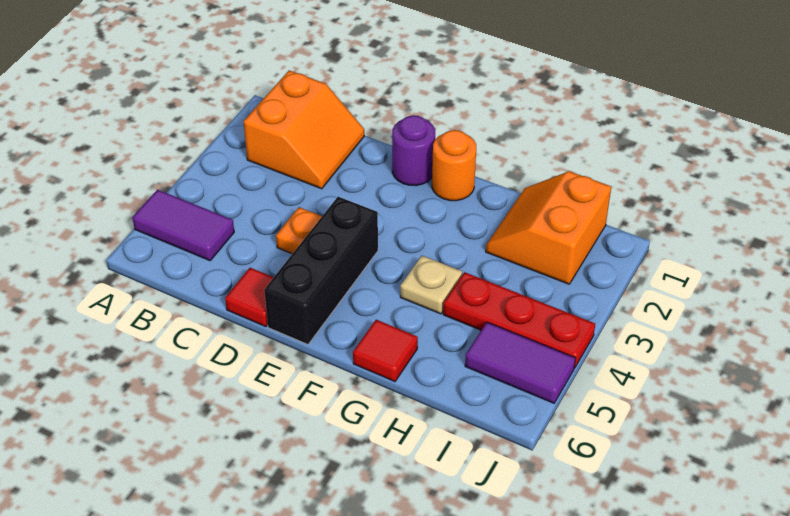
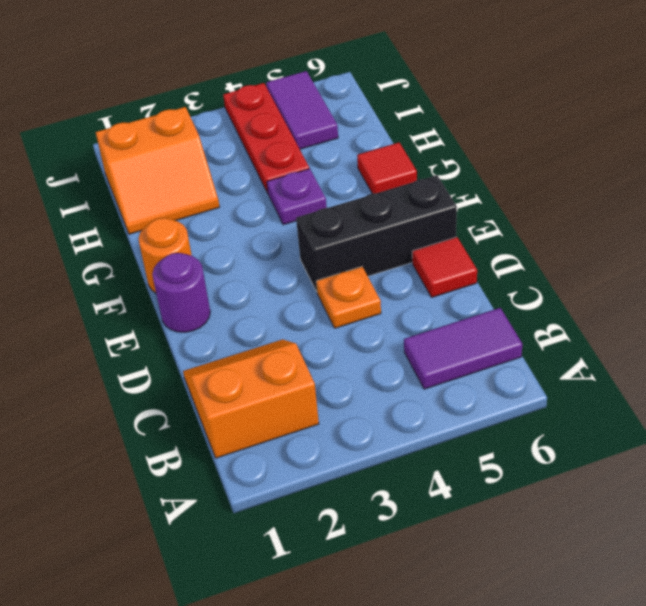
purple tile A5:B5 level 1 -> purple tile B5:B6 level 1
tan plate G4 level 1 -> purple plate G4 level 1

